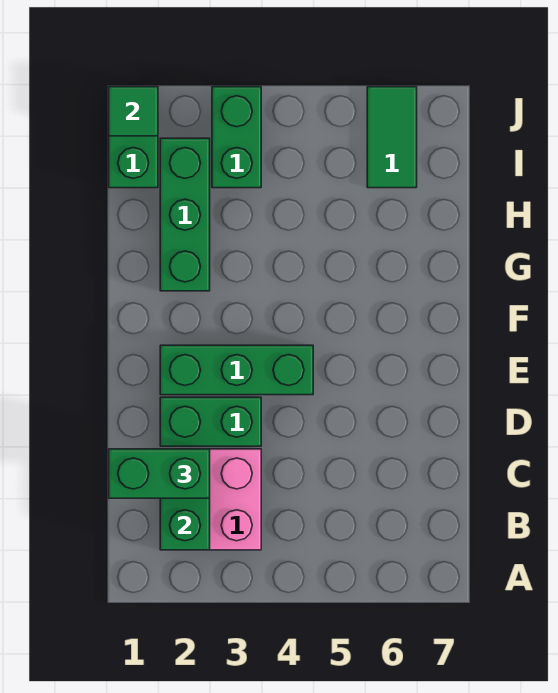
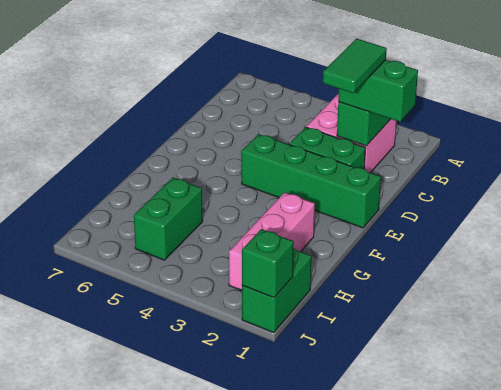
green brick E2:E4 level 1 -> green brick E1:E4 level 1
green brick G2:I2 level 1 -> pink brick G2:I2 level 1
green brick I3:J3 level 1 -> green brick H5:I5 level 1
green tile I6:J6 level 1 -> green tile C2:D2 level 4
green tile J1 level 2 -> green brick J1 level 2

